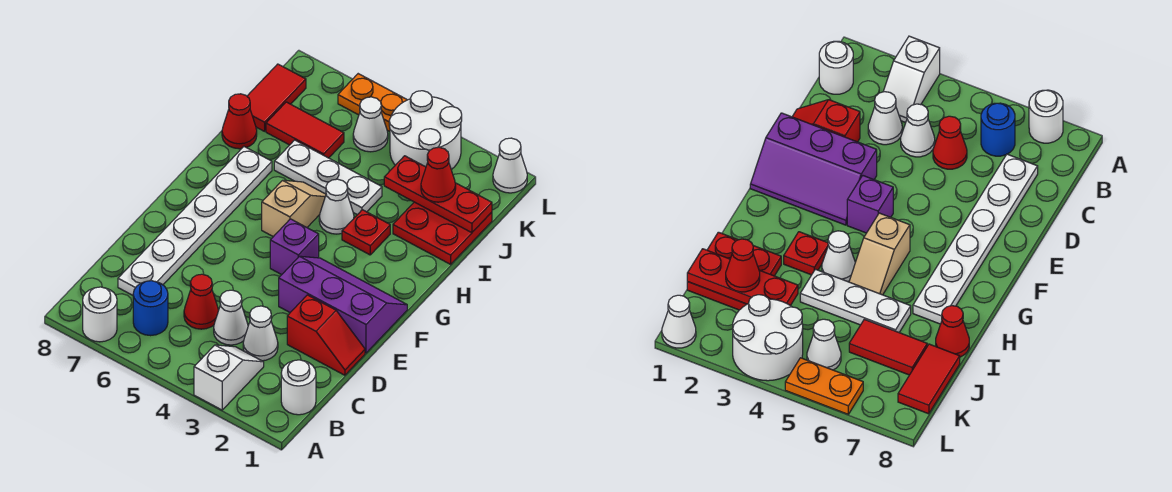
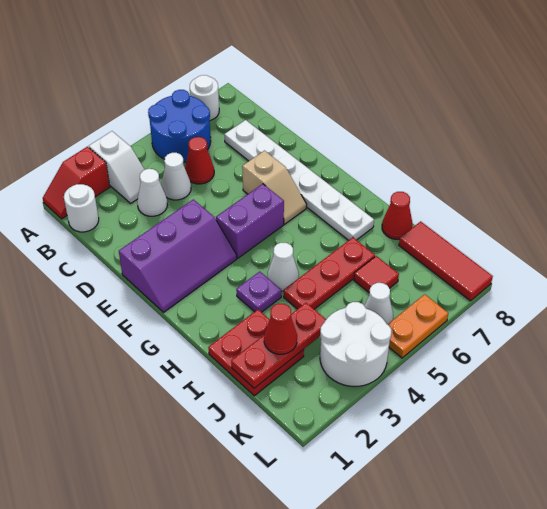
blue round brick B6 level 1 -> blue round brick A5:B6 level 1
red slope D1:D2 level 1 top 2 -> red slope A1:A2 level 1 top 2
purple brick F4 level 1 -> purple brick F4:F5 level 1
tan slope G5:H5 level 1 top G -> tan slope E6:F6 level 1 top E
red plate H3 level 1 -> purple plate H3 level 1
white plate I4:I6 level 1 -> red plate I4:I6 level 1
red tile J6:J7 level 1 -> red tile J6 level 1
red tile J8:K8 level 1 -> red tile J8:L8 level 1
white cone L1 level 1 -> none

